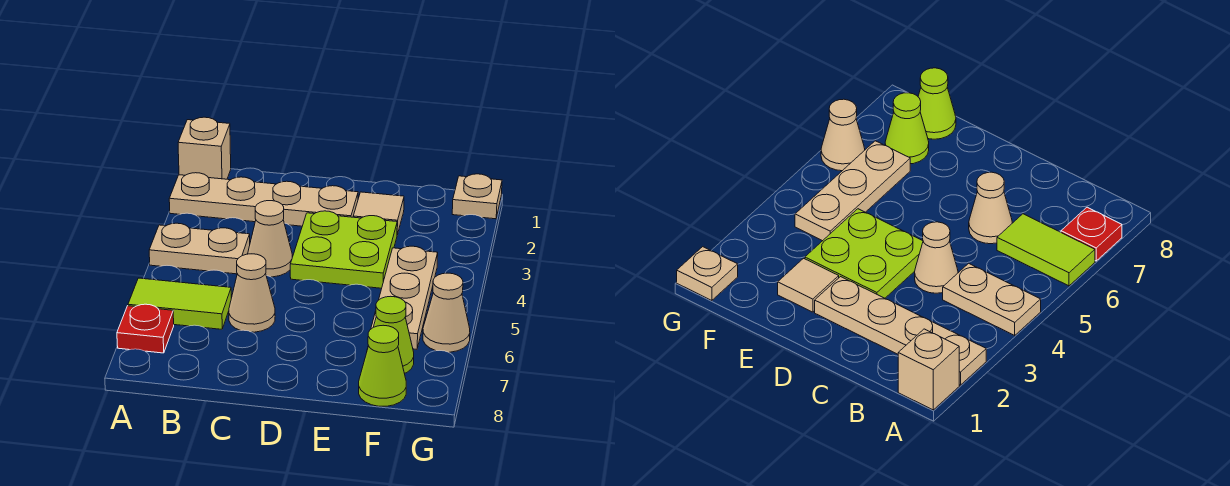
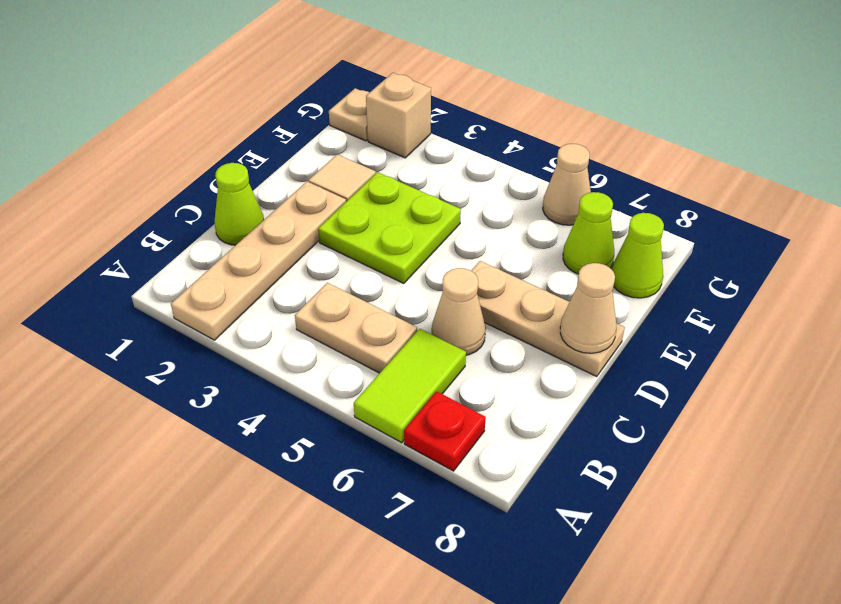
tan brick A1 level 1 -> tan brick G2 level 1
tan plate A4:B4 level 1 -> tan plate B4:B5 level 1
none -> lime cone C1 level 1
tan cone C4 level 1 -> tan cone D8 level 2
tan plate F4:F6 level 1 -> tan plate D6:D8 level 1

